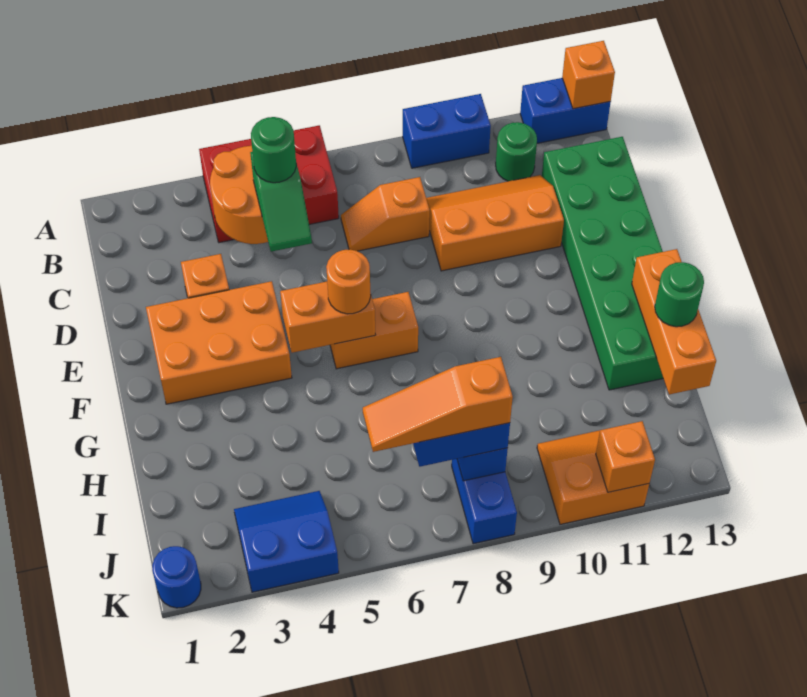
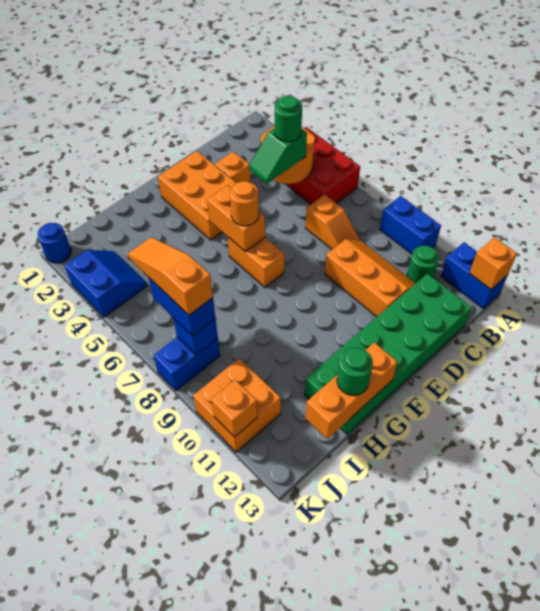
orange slope C7:C8 level 1 top 8 -> orange slope C7:C8 level 1 top 7
orange slope J10:K11 level 1 top K -> orange brick J10:K11 level 1

